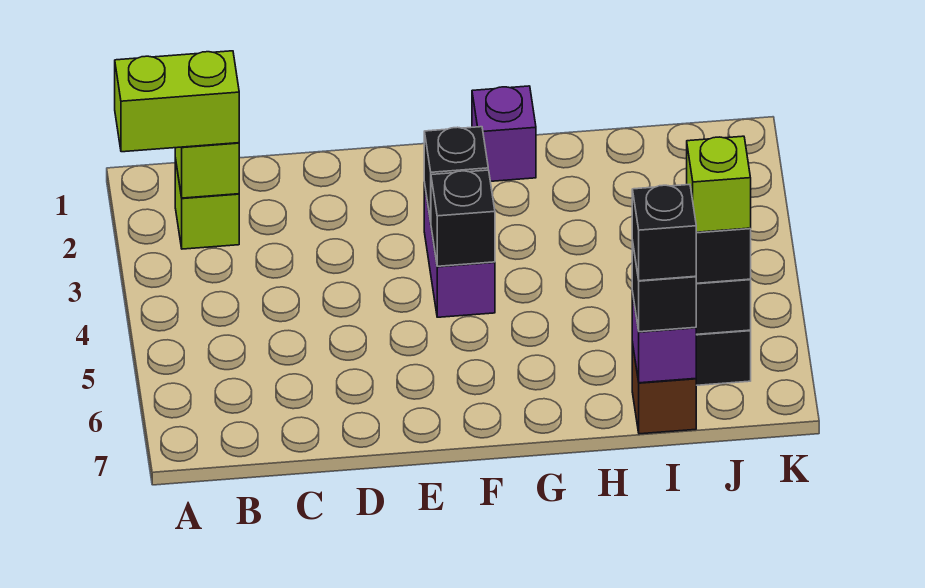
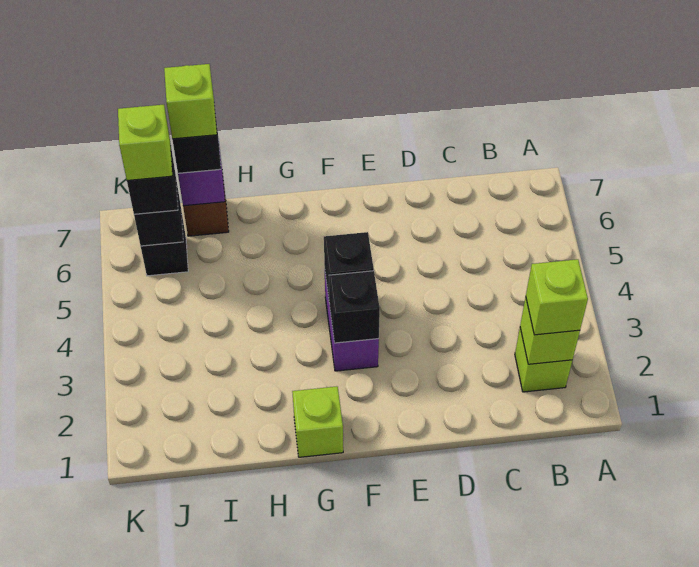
lime brick A2:B2 level 3 -> lime brick B2 level 3
purple brick G1 level 1 -> lime brick G1 level 1
black brick I7 level 4 -> lime brick I7 level 4

